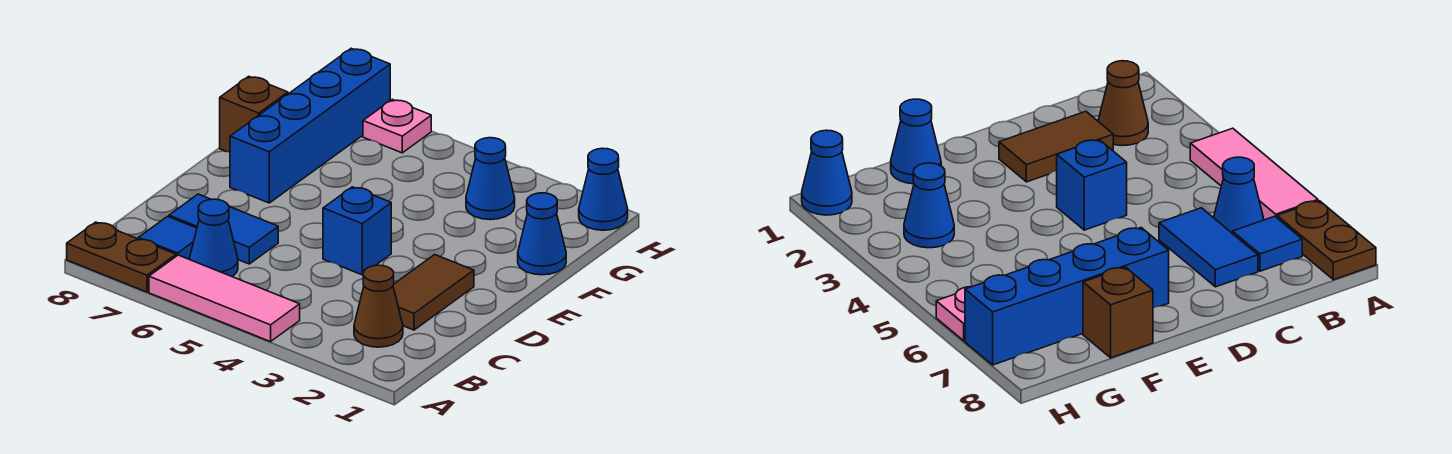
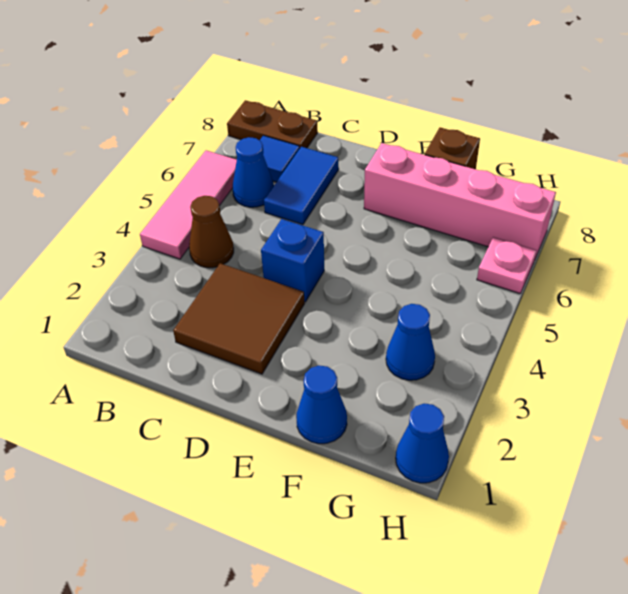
brown plate A7:A8 level 1 -> brown plate A8:B8 level 1
brown cone B2 level 1 -> brown cone B4 level 1
brown tile C2:D2 level 1 -> brown tile C2:D3 level 1
blue brick E7:H7 level 1 -> pink brick E7:H7 level 1

